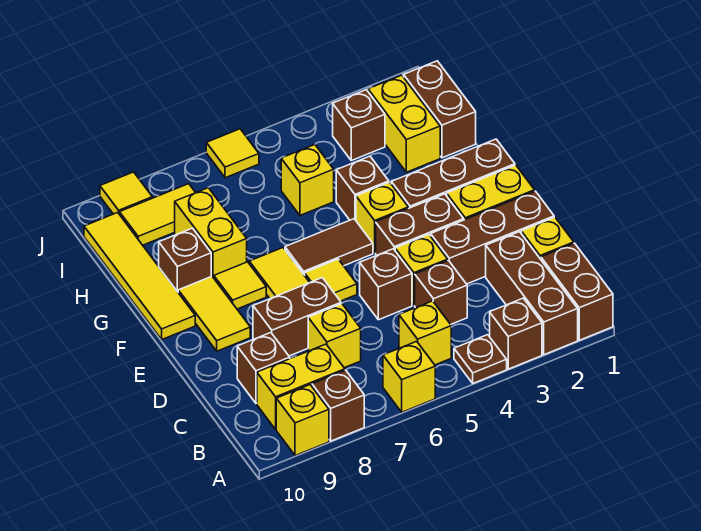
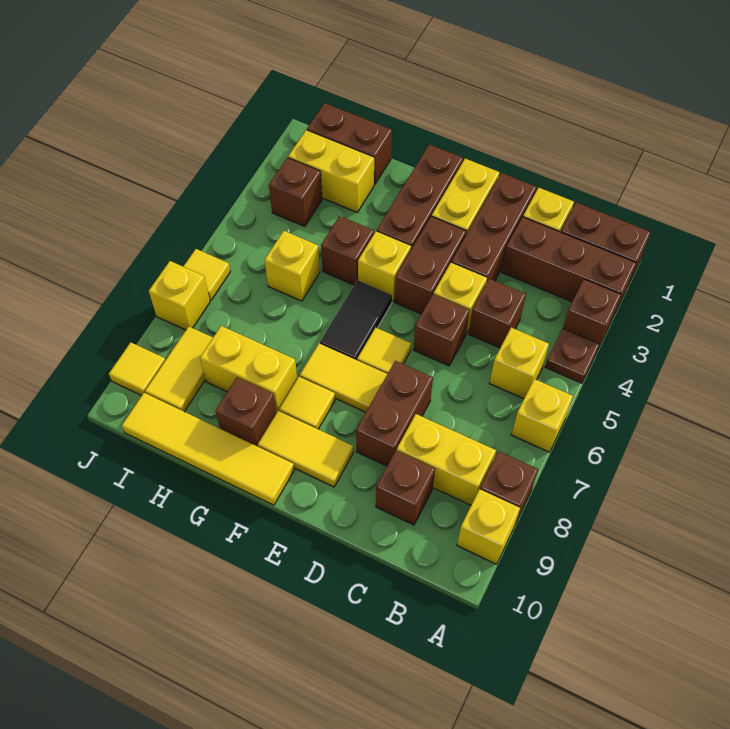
yellow brick B8:B9 level 1 -> yellow brick B8:C8 level 1
yellow brick C7 level 1 -> yellow brick J7 level 1
brown tile F5:F6 level 1 -> black tile F5:F6 level 1

